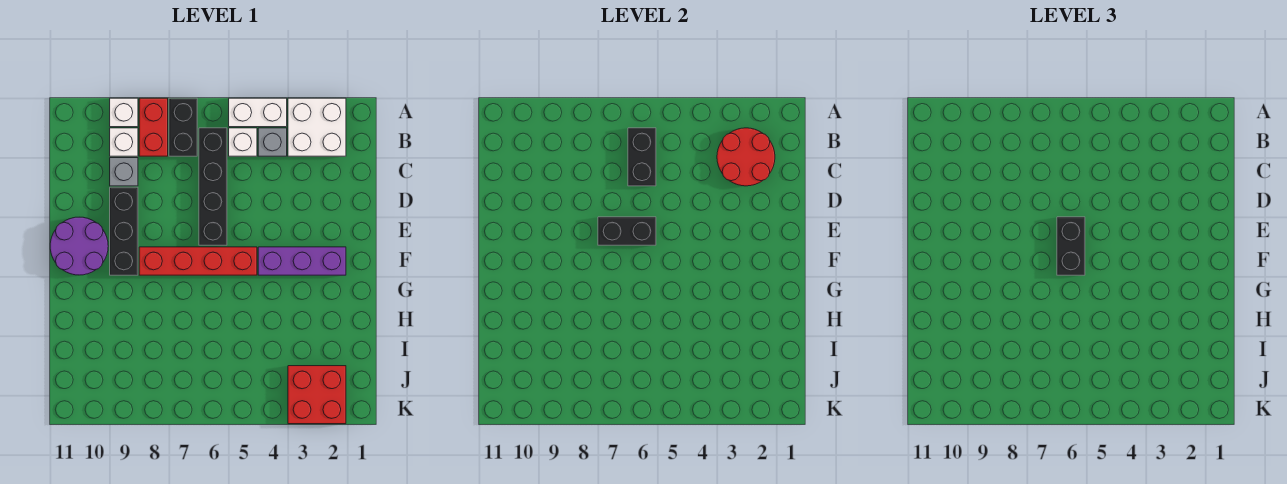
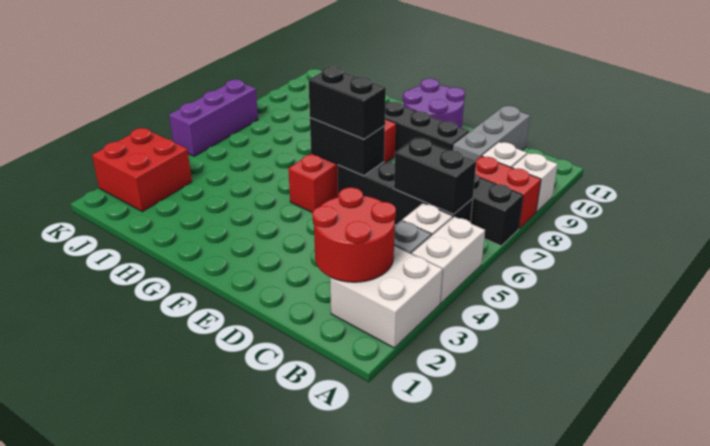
grey brick C9 level 1 -> grey brick C9:C11 level 1
black brick E6:E7 level 2 -> black brick E6:F6 level 2
purple brick F2:F4 level 1 -> purple brick K5:K7 level 1

